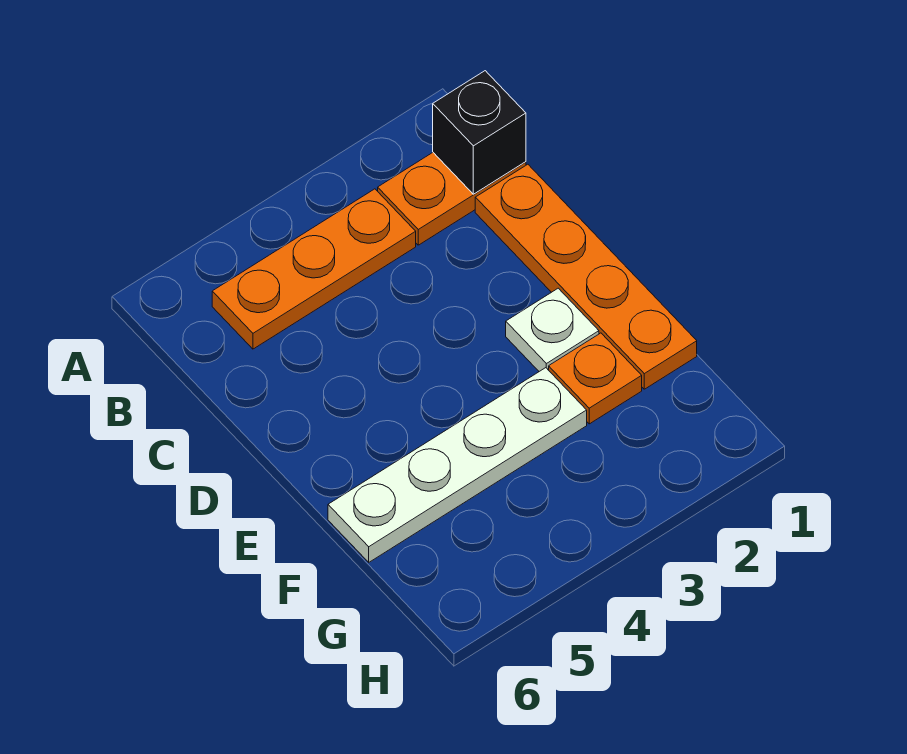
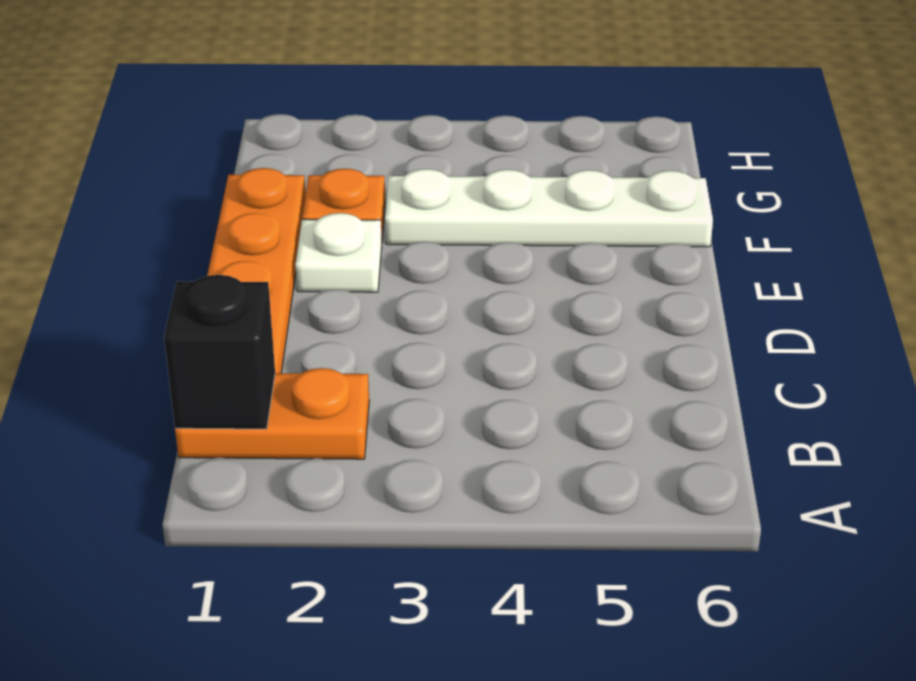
orange plate B3:B5 level 1 -> none

